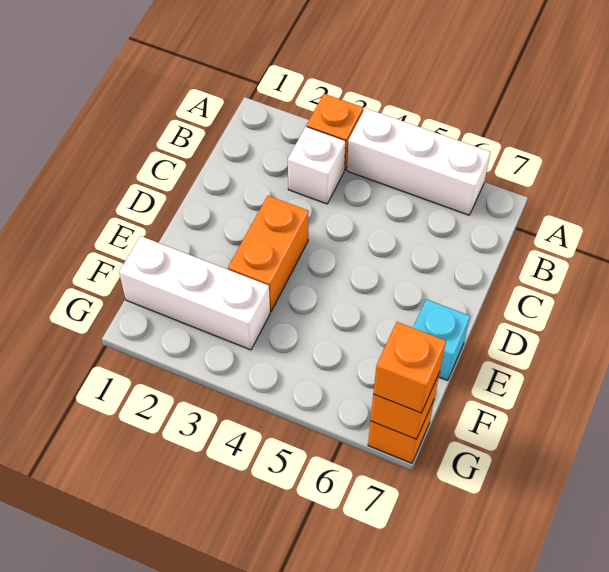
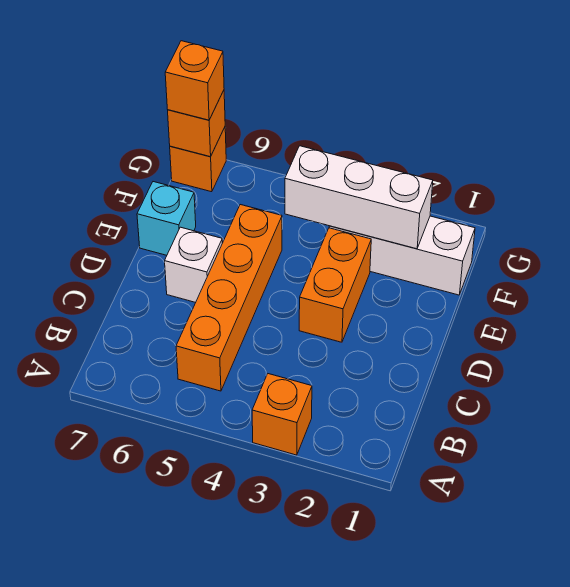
white brick A4:A6 level 1 -> white brick F2:F4 level 2
white brick B3 level 1 -> white brick D6 level 1
none -> orange brick B5:E5 level 1

